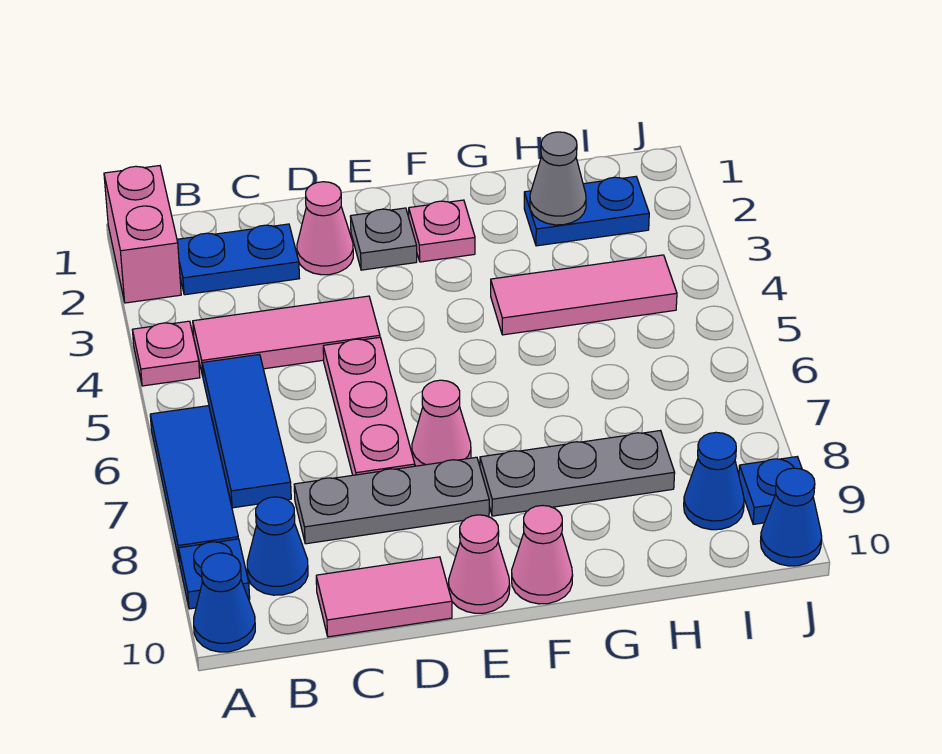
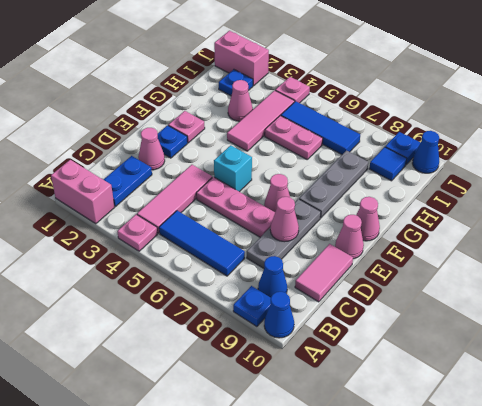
blue tile A6:A8 level 1 -> blue tile I5:I7 level 1
none -> pink cone D8 level 2
grey plate E2 level 1 -> blue plate E2 level 1
none -> cyan brick E5 level 1
blue plate H2:I2 level 1 -> blue plate I2 level 1
grey cone H2 level 2 -> none
none -> pink cone H3 level 1
none -> pink plate H5:H6 level 1
blue cone I9 level 1 -> blue tile I9 level 1
none -> pink brick J1:J2 level 1
none -> pink plate J4 level 1

